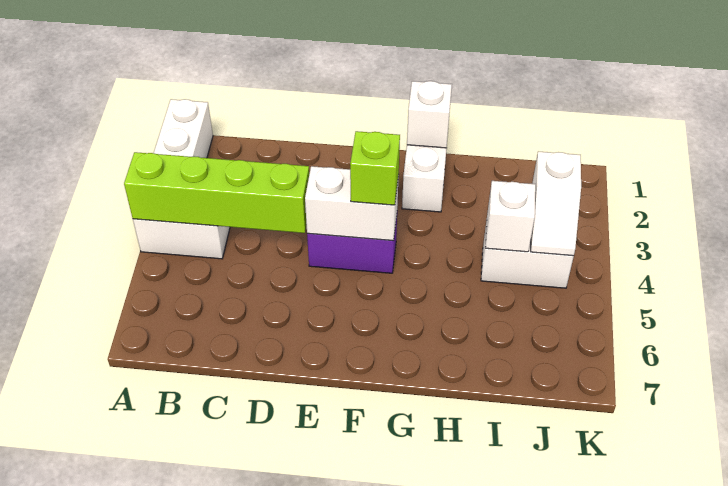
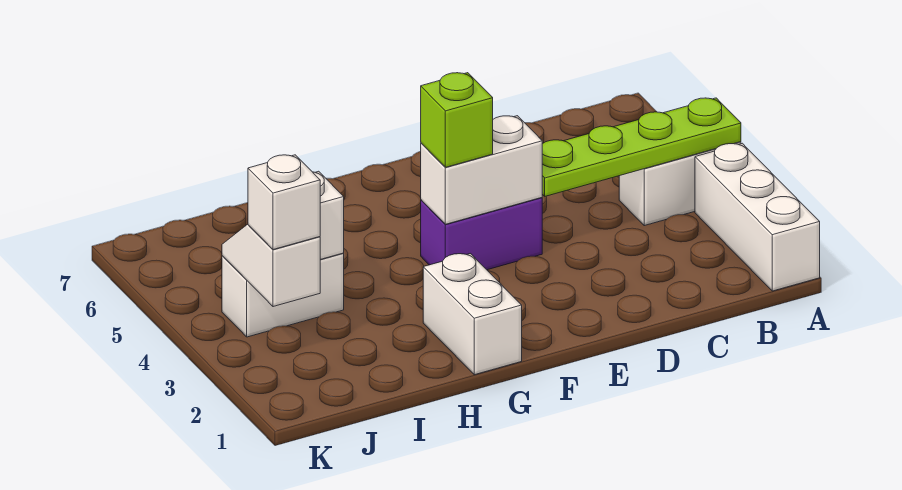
lime brick A4:D4 level 2 -> lime plate A4:D4 level 2
white brick G1 level 2 -> white brick J3 level 3

